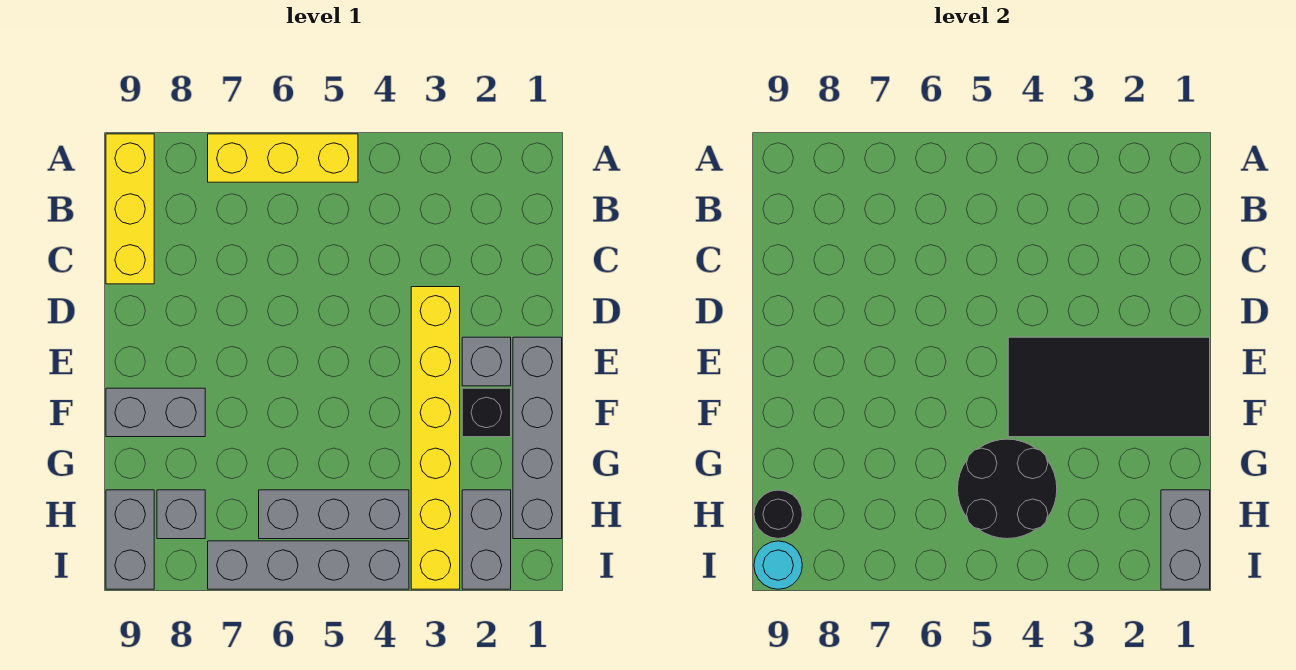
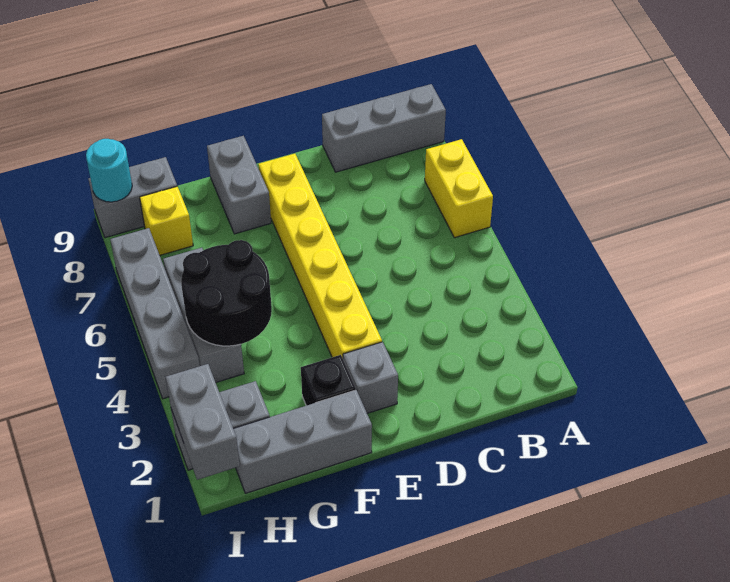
yellow brick A5:A7 level 1 -> yellow brick A6:A7 level 1
yellow brick A9:C9 level 1 -> grey brick A9:C9 level 1
yellow brick D3:I3 level 1 -> yellow brick E3:E8 level 1
grey brick E1:H1 level 1 -> grey brick F1:H1 level 1
black tile E1:F4 level 2 -> none
grey brick H1:I1 level 2 -> grey brick I1:I2 level 2
grey brick H8 level 1 -> yellow brick H8 level 1
black round brick H9 level 2 -> none

